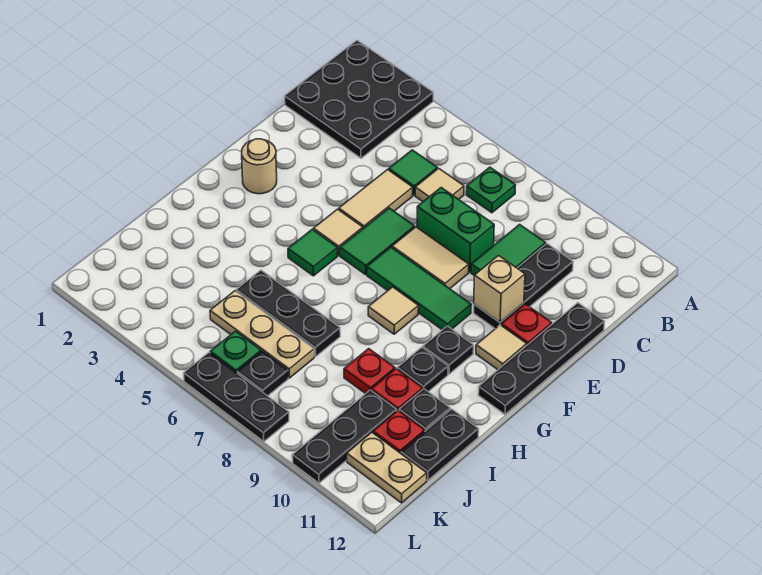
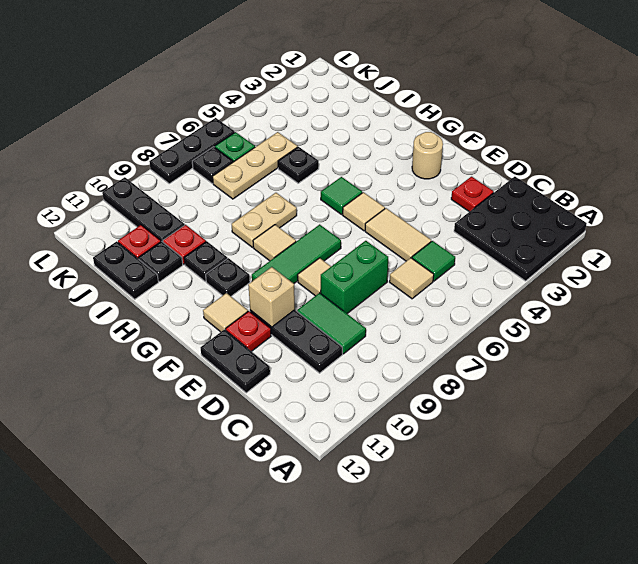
green plate B7 level 1 -> none
black plate D12:G12 level 1 -> black plate D12:E12 level 1
green tile E6:F6 level 1 -> none
tan tile E7:E8 level 1 -> tan tile E8 level 1
black plate I5:I7 level 1 -> black plate I5 level 1
red plate I9 level 1 -> red plate D2 level 1
tan plate K11:K12 level 1 -> tan plate H7:H8 level 1

